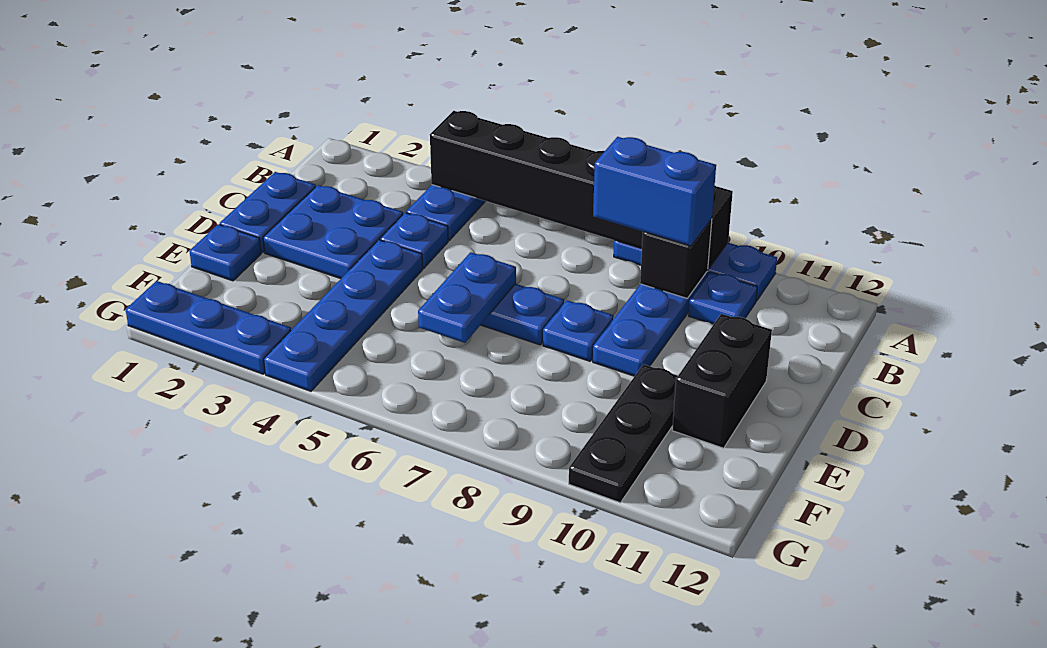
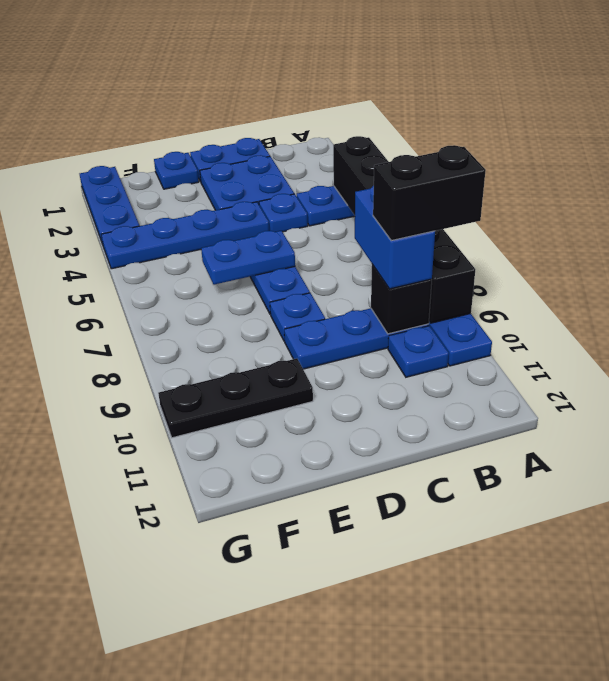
black brick D11:E11 level 1 -> black brick A9:B9 level 4

